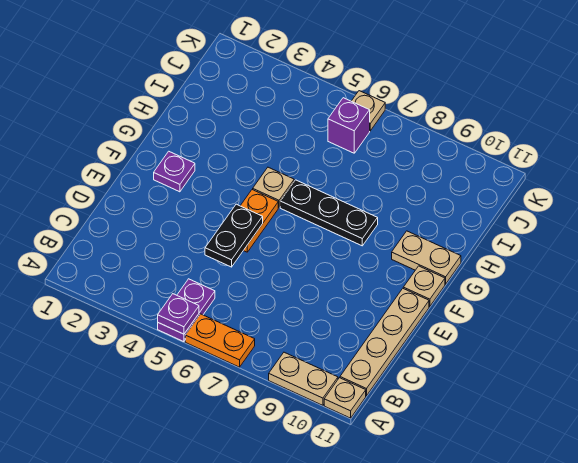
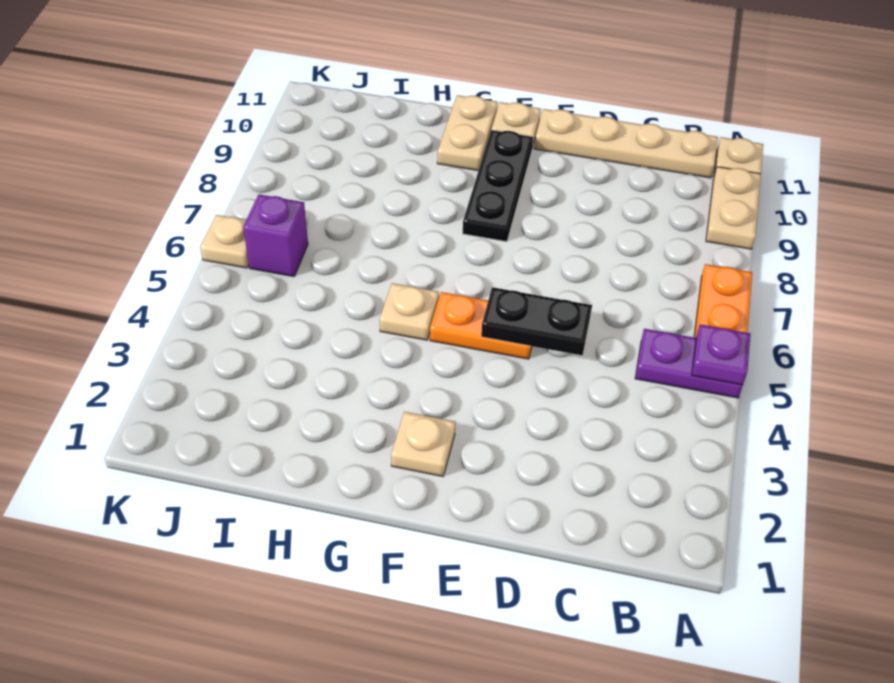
purple plate F2 level 1 -> tan plate F2 level 1
black plate G6:G8 level 1 -> black plate F8:F10 level 1

